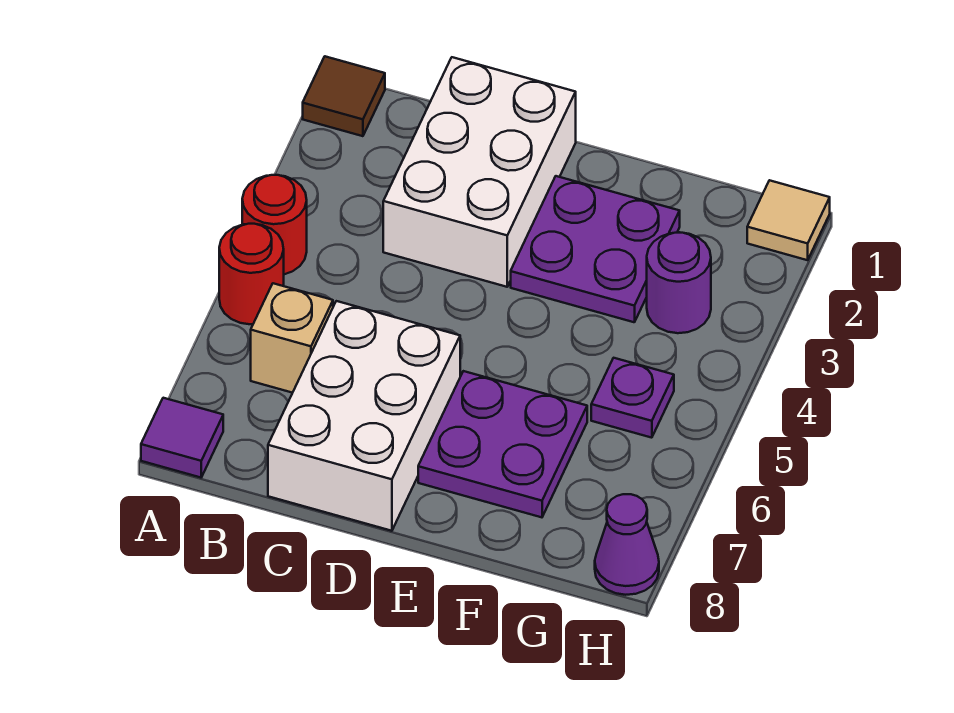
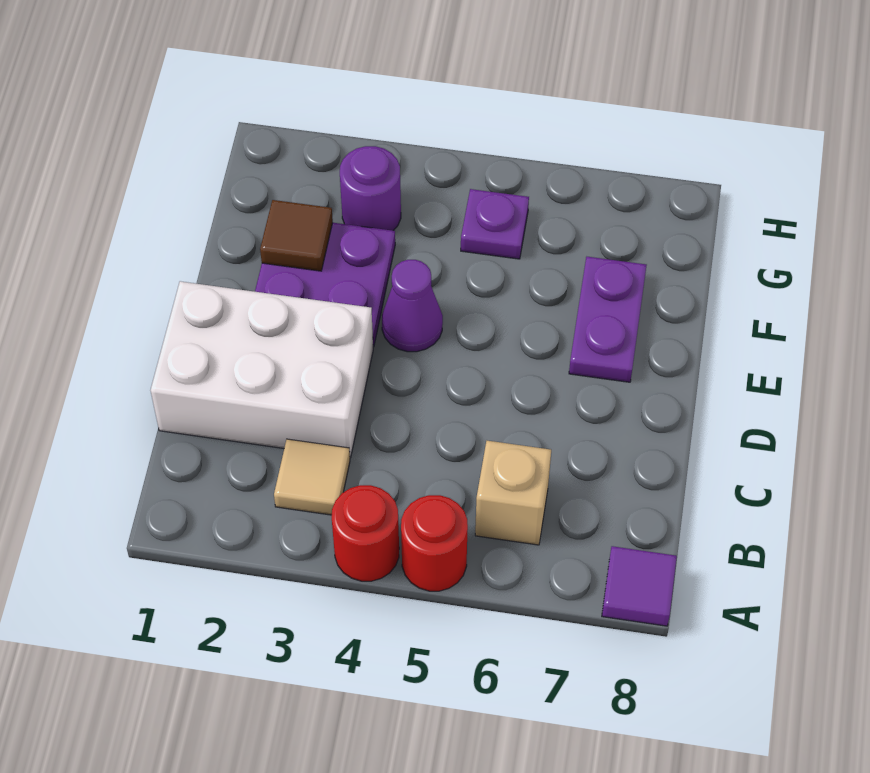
brown tile A1 level 1 -> brown tile F2 level 2
white brick C6:D8 level 1 -> none
purple plate E6:F7 level 1 -> purple plate E7:F7 level 1
tan tile H1 level 1 -> tan tile B3 level 1
purple cone H8 level 1 -> purple cone E4 level 1

